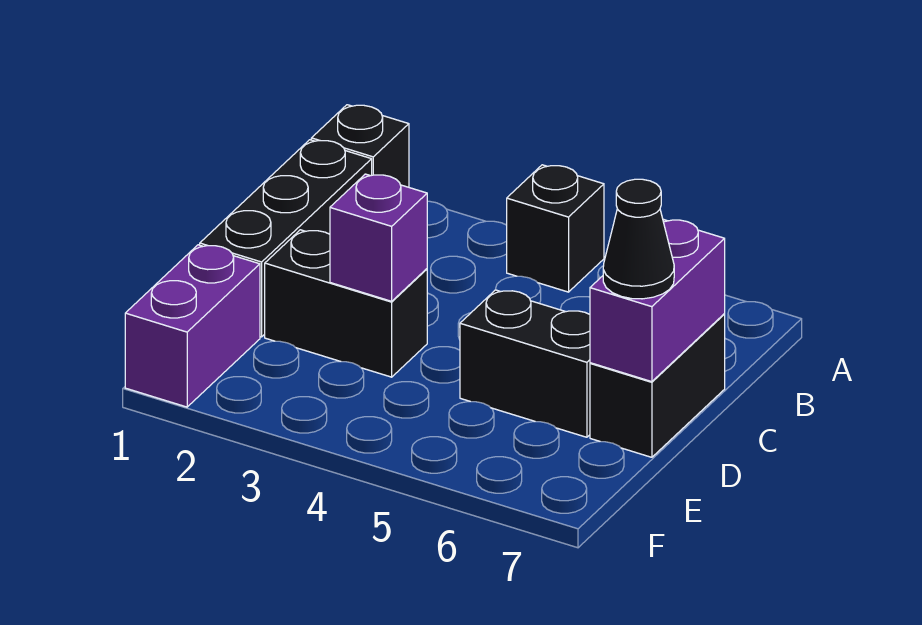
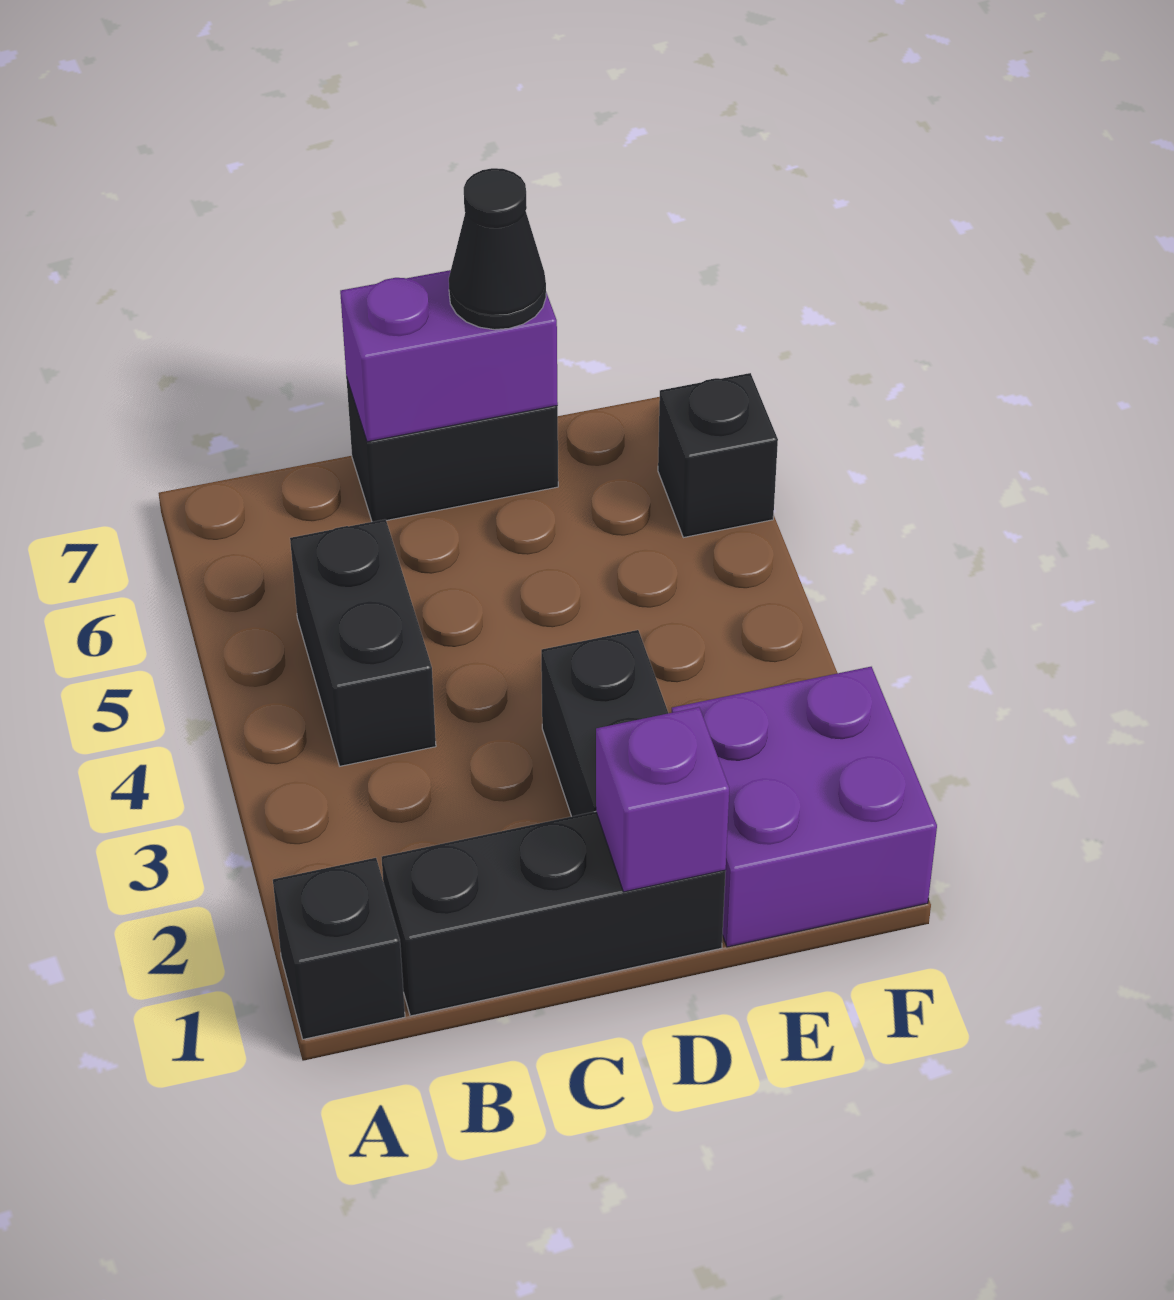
black brick A4 level 1 -> black brick F6 level 1
purple brick D3 level 2 -> purple brick D1 level 2
black brick D5:D6 level 1 -> black brick B4:B5 level 1
purple brick E1:F1 level 1 -> purple brick E1:F2 level 1

